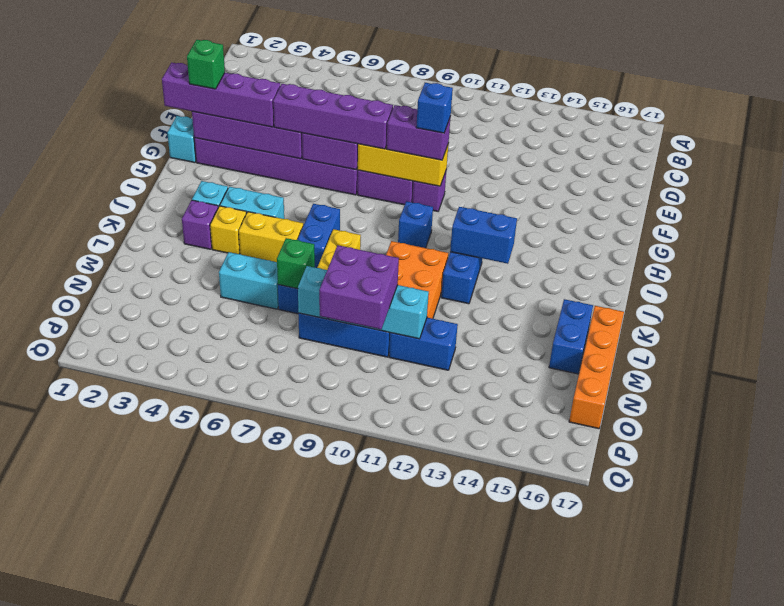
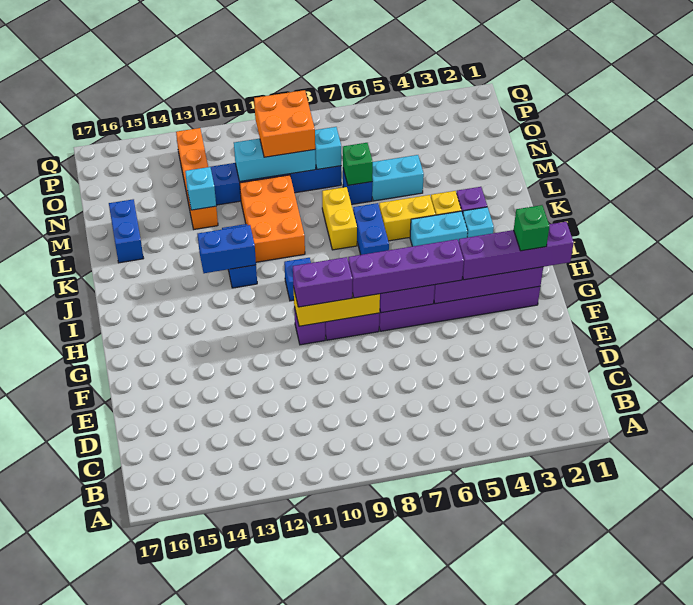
cyan brick G1 level 1 -> cyan brick M13 level 2
blue brick G10 level 4 -> none
orange brick L17:O17 level 1 -> orange brick M13:P13 level 1
purple brick N9:O10 level 3 -> orange brick N9:O10 level 3

